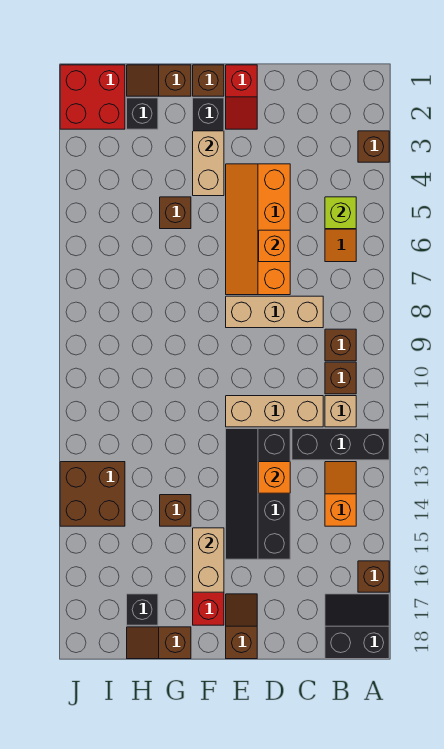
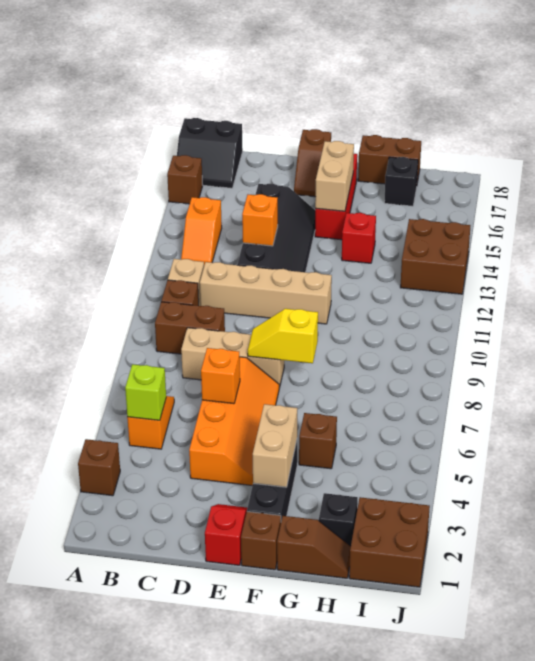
black brick A12:C12 level 1 -> none
brown brick B9 level 1 -> brown brick B9:C9 level 1
tan brick C11:E11 level 1 -> tan brick C11:F11 level 1
none -> yellow slope E8:F8 level 2 top F
brown brick G14 level 1 -> red brick G14 level 1
brown slope G18:H18 level 1 top G -> brown brick G18:H18 level 1
red brick I1:J2 level 1 -> brown brick I1:J2 level 1

